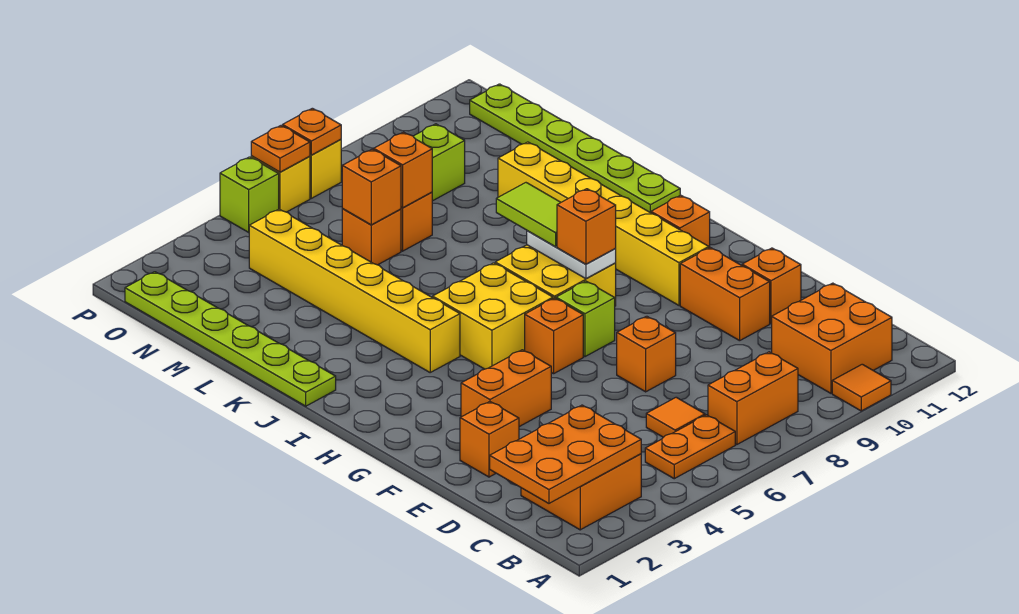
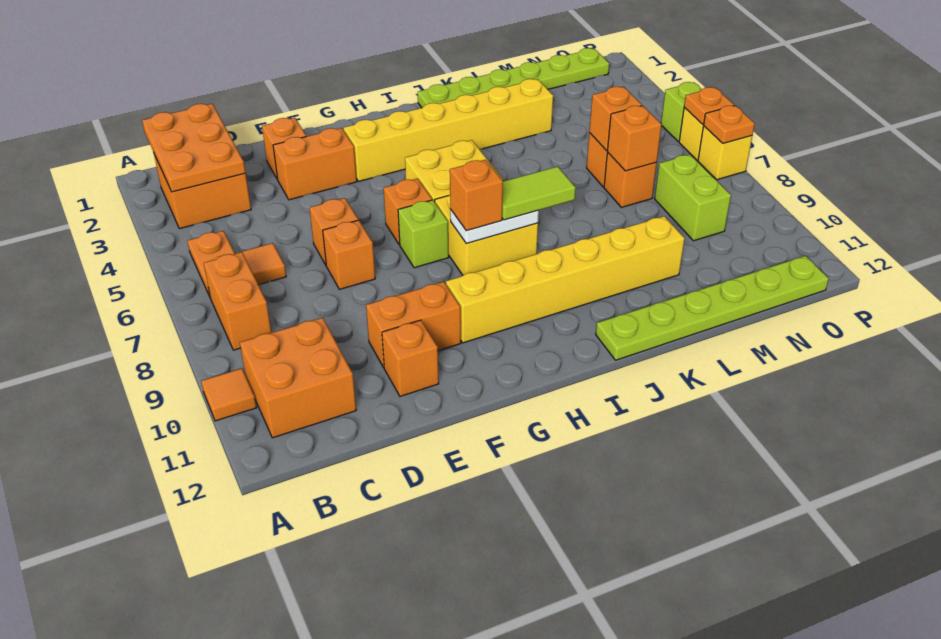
orange brick F3:F4 level 1 -> orange brick E3:F3 level 1
orange brick H11 level 1 -> orange brick E6 level 1
yellow brick I4:N4 level 1 -> yellow brick G3:L3 level 1

